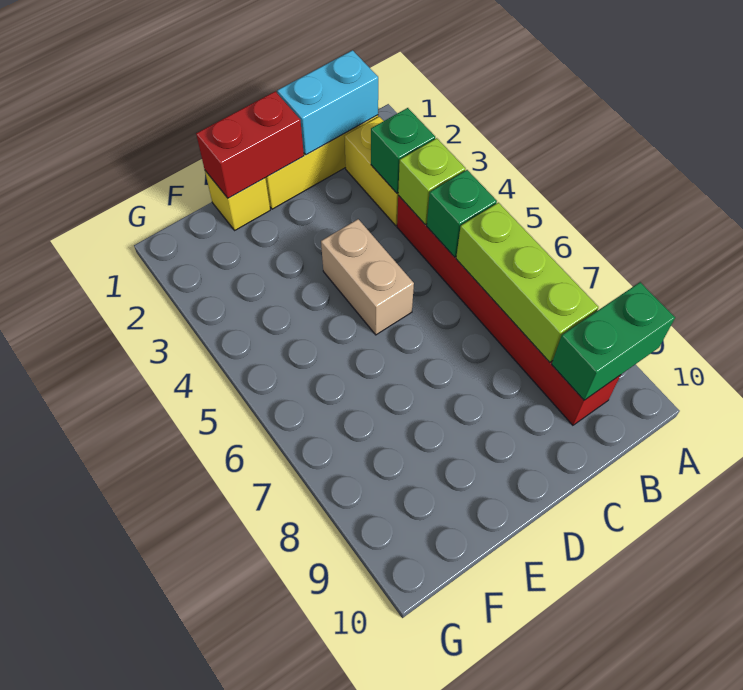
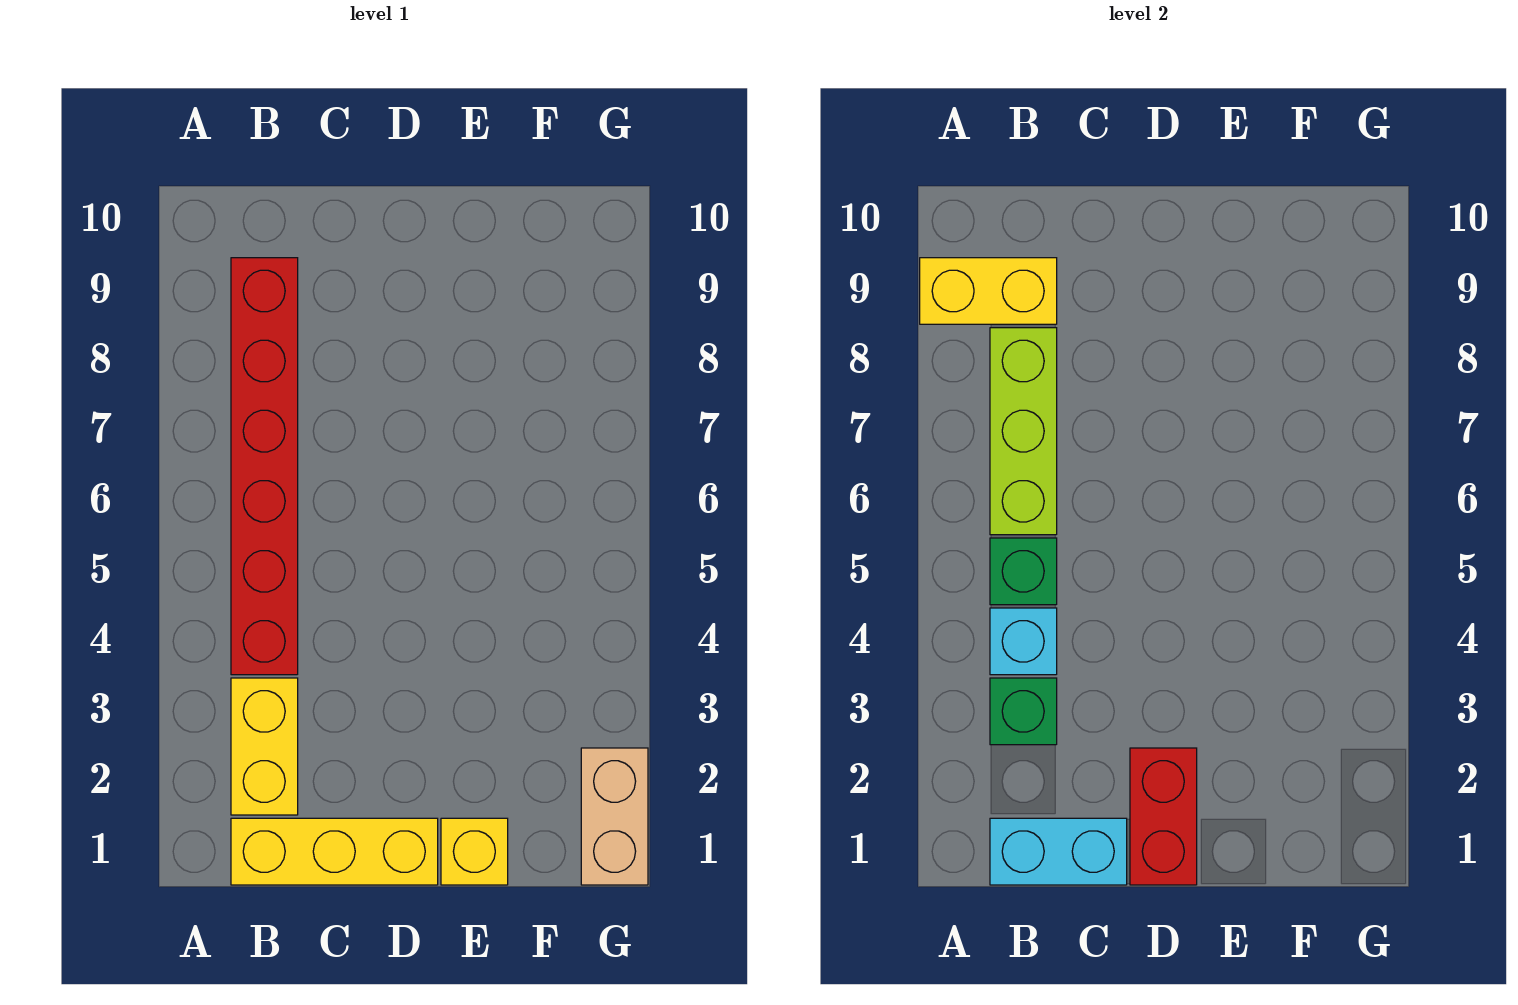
green brick A9:B9 level 2 -> yellow brick A9:B9 level 2
lime brick B4 level 2 -> cyan brick B4 level 2
red brick D1:E1 level 2 -> red brick D1:D2 level 2
tan brick D4:D5 level 1 -> tan brick G1:G2 level 1

